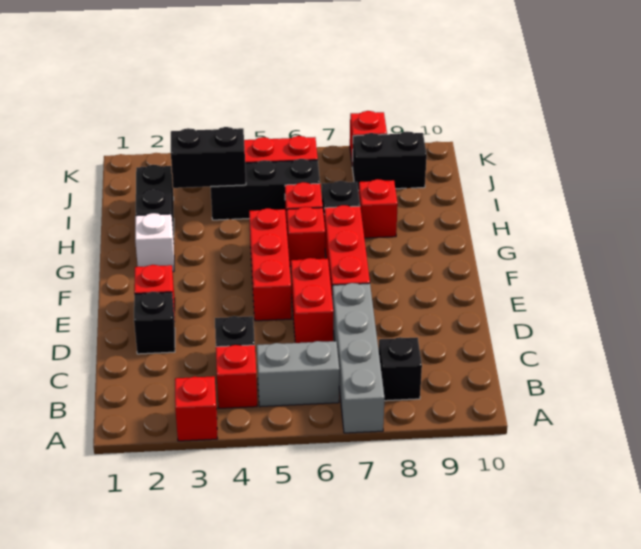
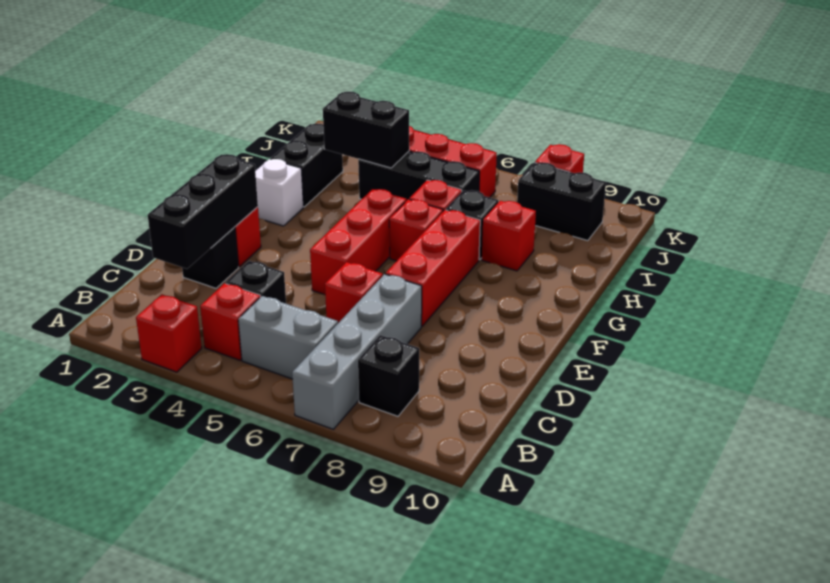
none -> black brick C2:E2 level 2
red brick D6:E6 level 1 -> red brick D6 level 1

